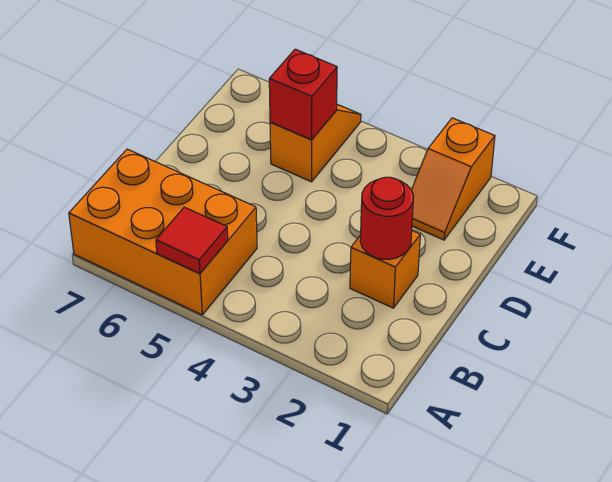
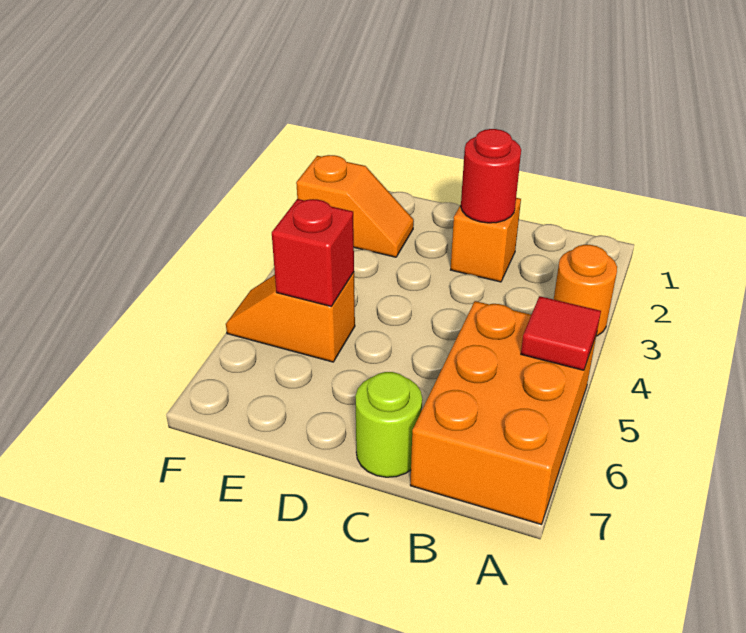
none -> orange round brick A3 level 1
none -> lime round brick C7 level 1

